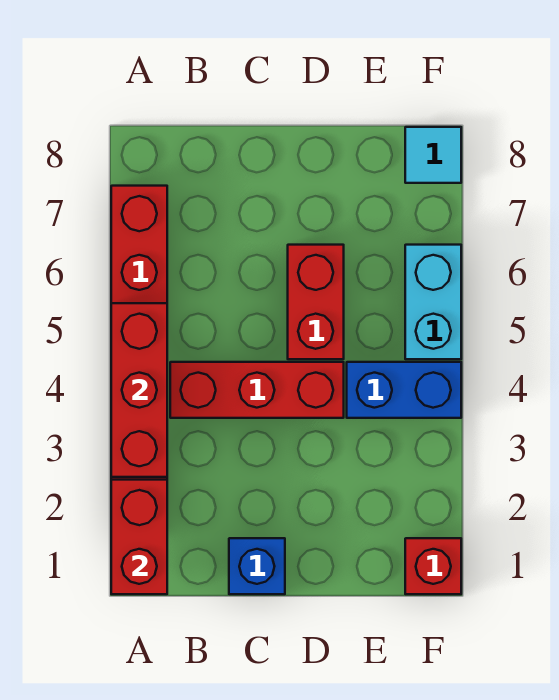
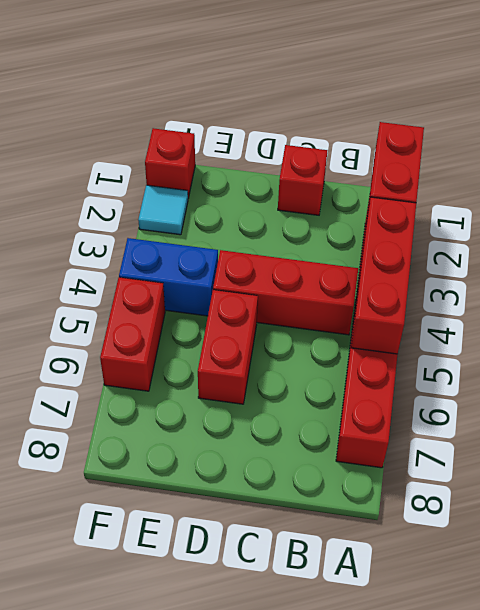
blue brick C1 level 1 -> red brick C1 level 1
cyan brick F5:F6 level 1 -> red brick F5:F6 level 1
cyan tile F8 level 1 -> cyan tile F2 level 1

